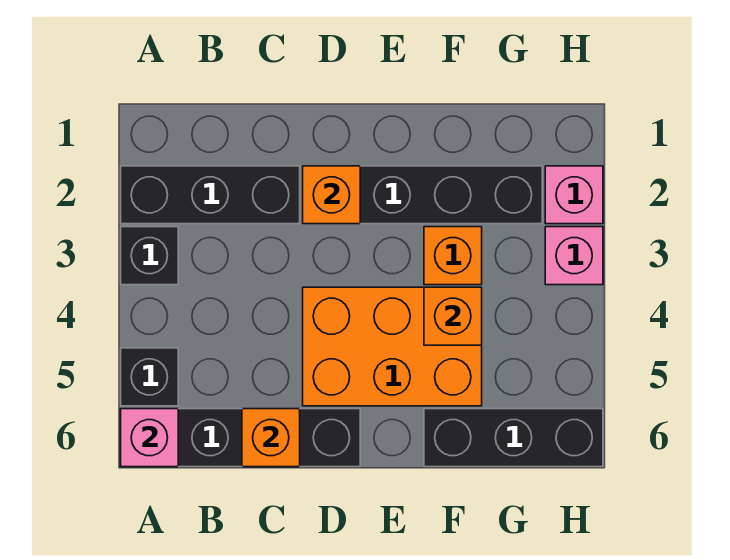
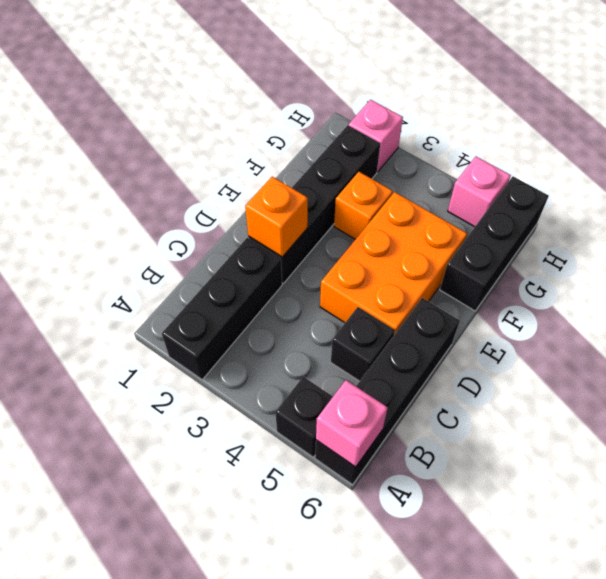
black brick A3 level 1 -> black brick C5 level 1
orange brick C6 level 2 -> none
orange brick F4 level 2 -> none
pink brick H3 level 1 -> pink brick H5 level 1

